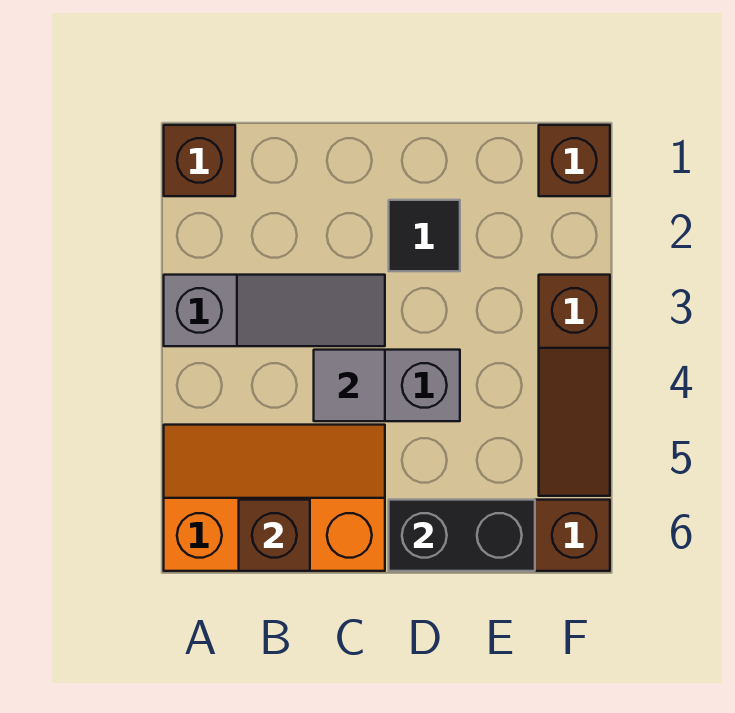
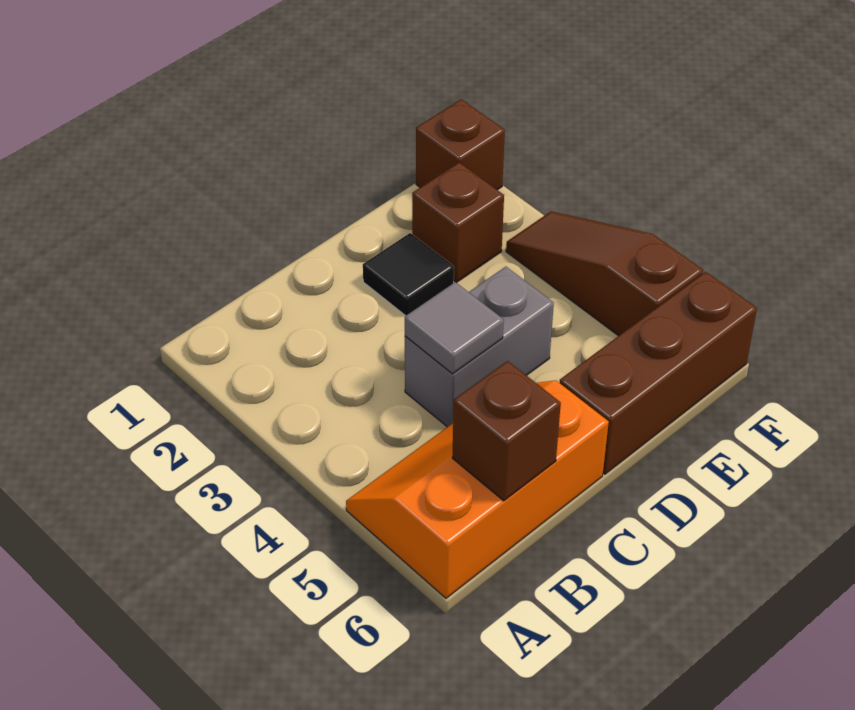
brown brick A1 level 1 -> brown brick E2 level 1
grey slope A3:C3 level 1 top A -> none
black brick D6:E6 level 2 -> none
brown slope F3:F5 level 1 top 3 -> brown slope F3:F5 level 1 top 5

